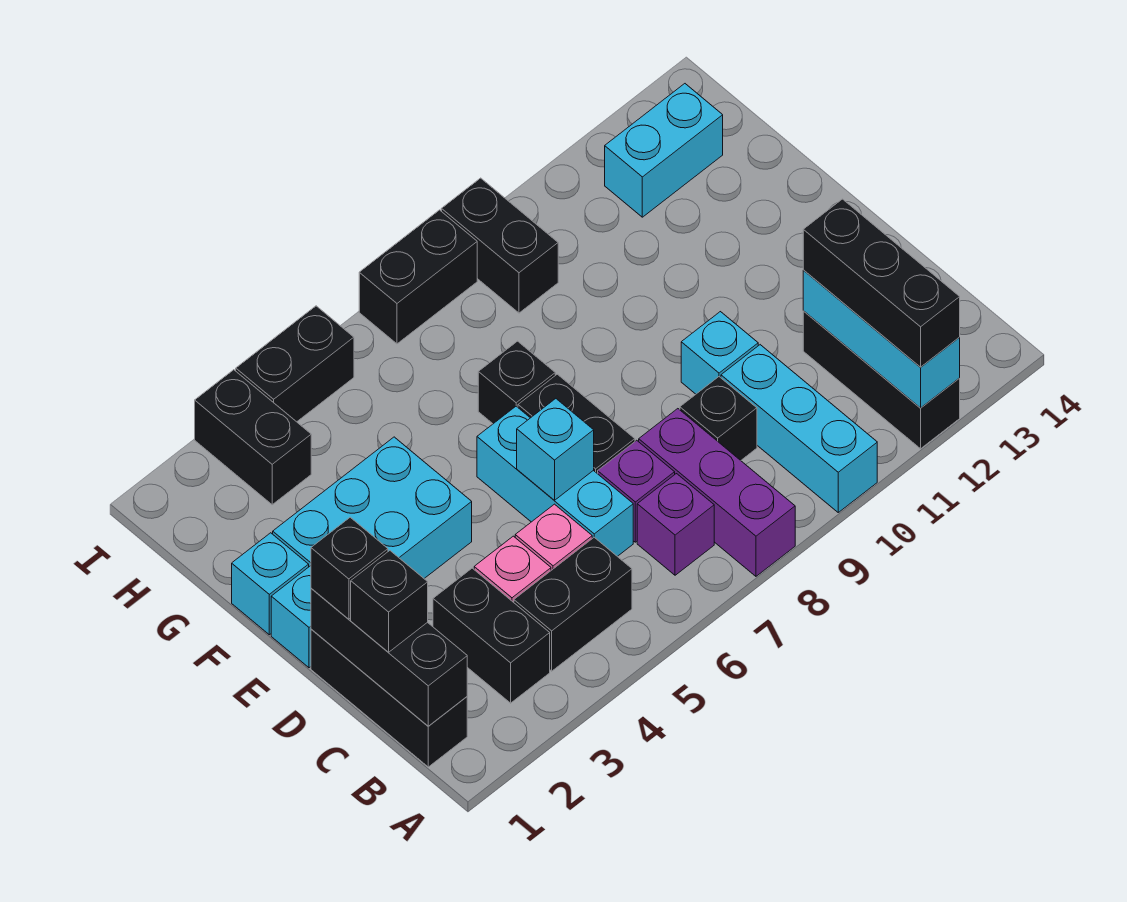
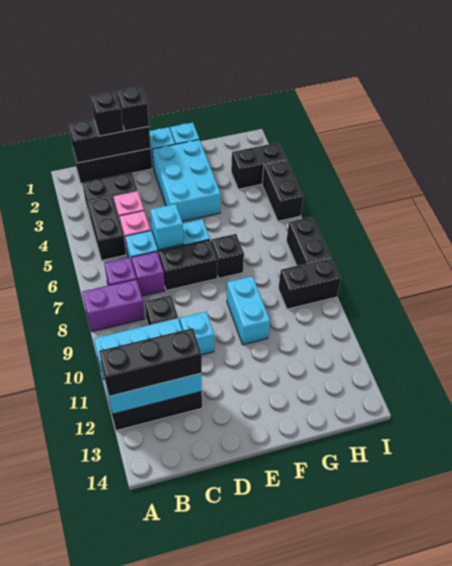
purple brick A8:C8 level 1 -> purple brick A8:B8 level 1
cyan brick H12:H13 level 1 -> cyan brick F9:F10 level 1

